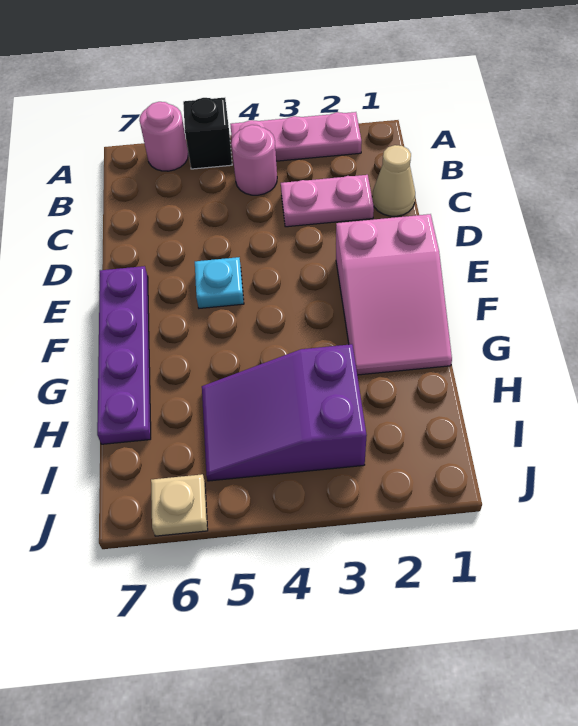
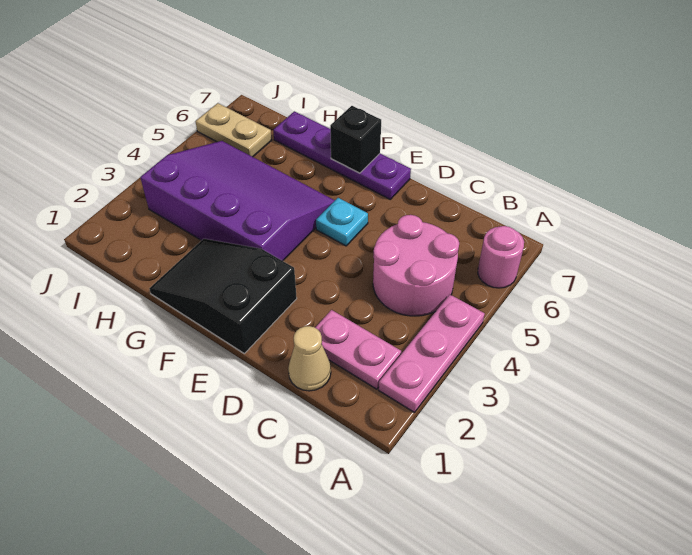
black brick A5 level 1 -> black brick F7 level 2
pink round brick B4 level 1 -> pink round brick B4:C5 level 1
pink plate C2:C3 level 1 -> pink plate B2:C2 level 1
pink slope E1:G2 level 1 top E -> black slope E1:G2 level 1 top E
purple slope H3:I5 level 1 top 3 -> purple slope F3:I5 level 1 top 3
tan plate J6 level 1 -> tan plate I6:J6 level 1

